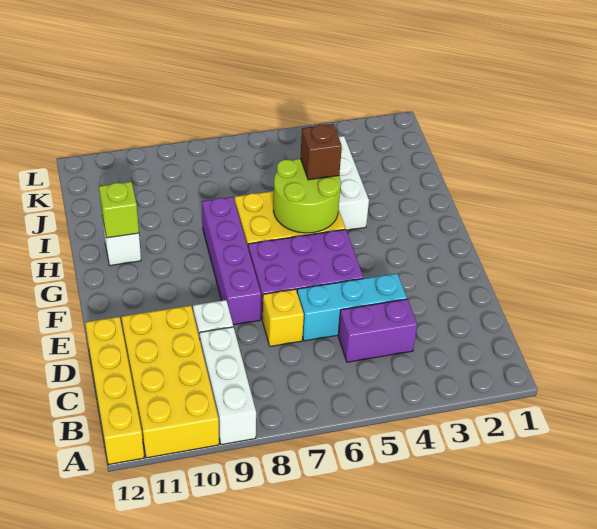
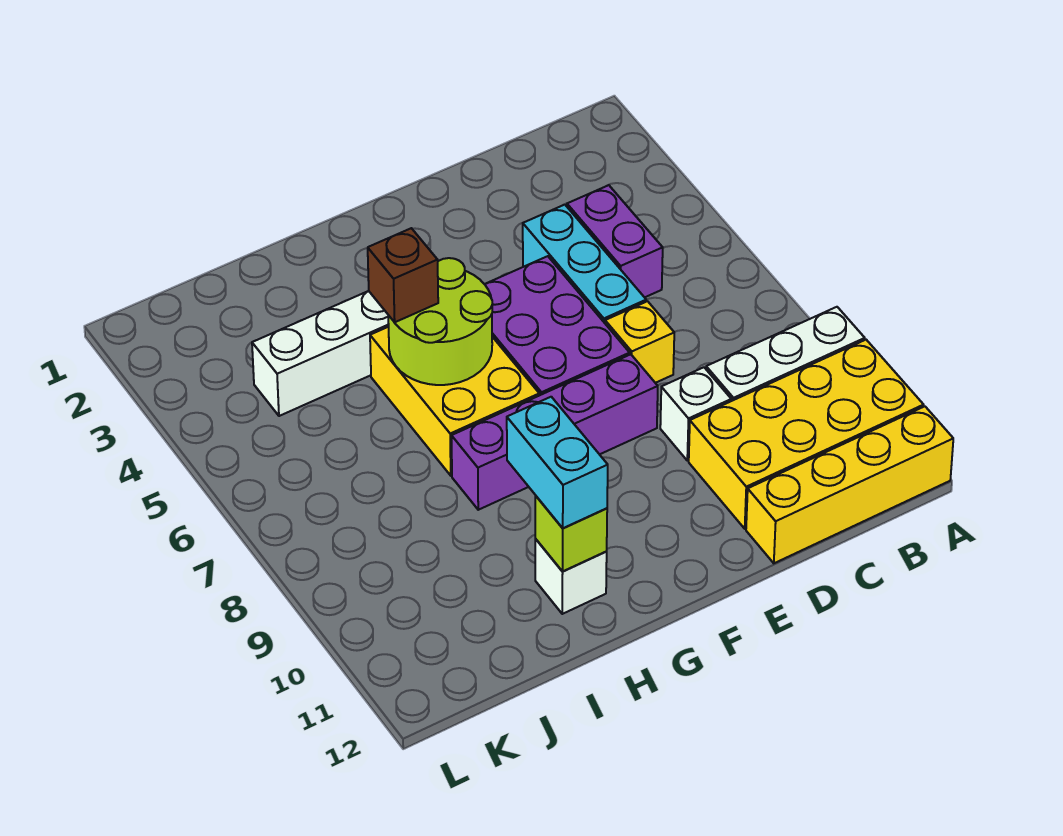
none -> cyan brick H10:H11 level 3

